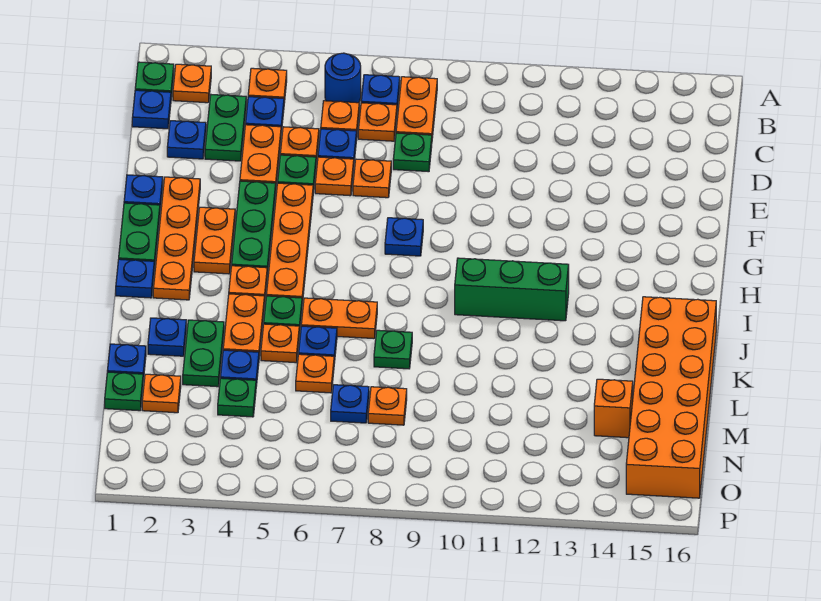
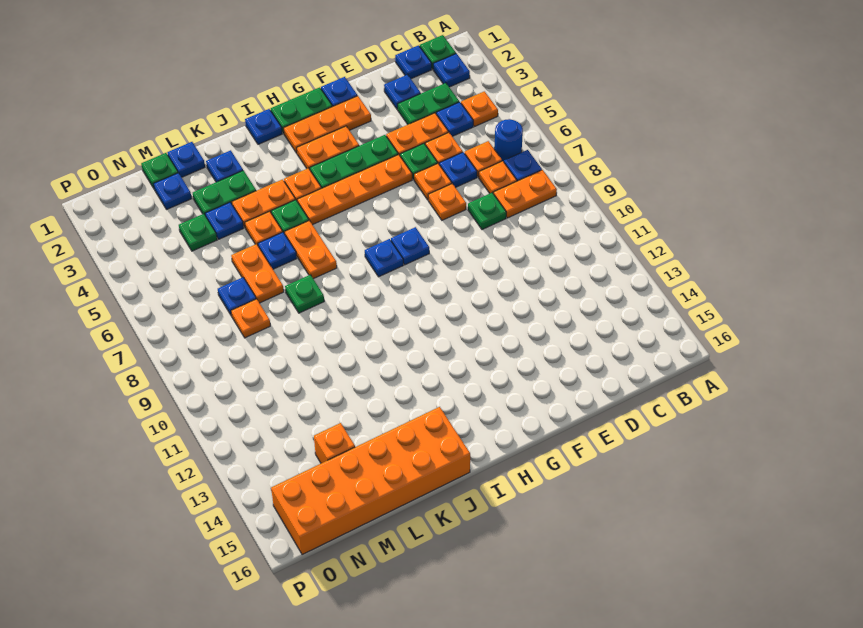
orange plate B2 level 1 -> blue plate B2 level 1
orange plate F2:I2 level 1 -> orange plate F2:H2 level 1
none -> blue plate H8 level 1
green brick I10:I12 level 1 -> none
orange plate L6 level 1 -> orange plate L6:L7 level 1
orange plate M2 level 1 -> blue plate M2 level 1

